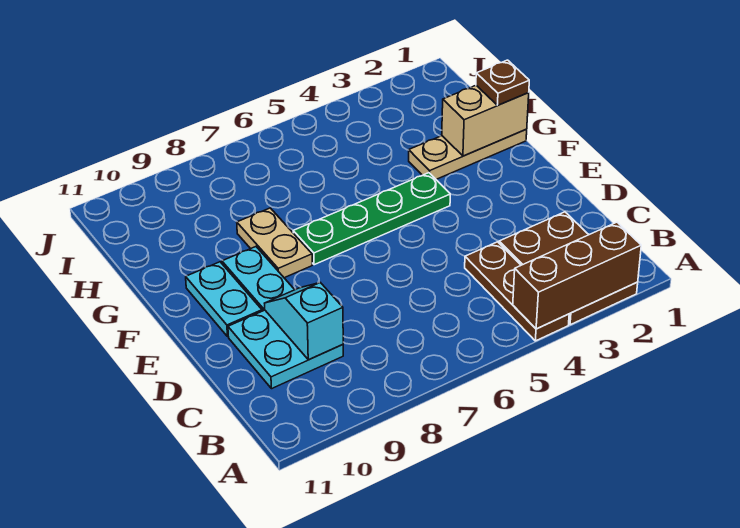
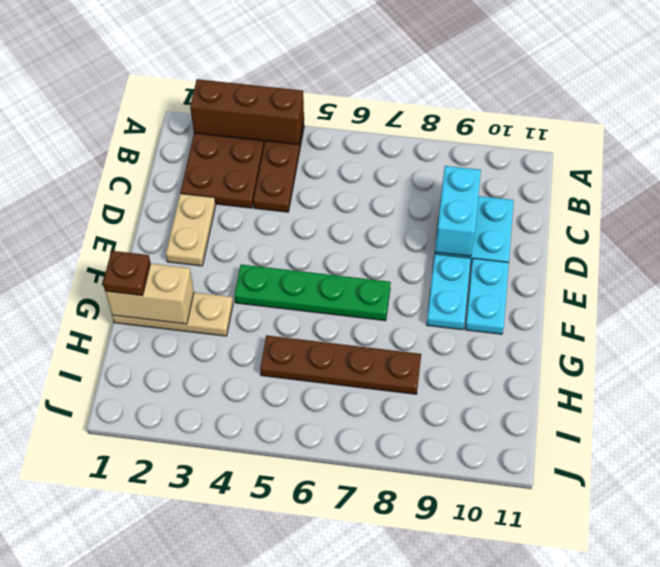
cyan slope C9:D9 level 2 top C -> cyan brick C9:D9 level 2
tan plate F8:G8 level 1 -> tan plate D2:E2 level 1
none -> brown plate H5:H8 level 1

